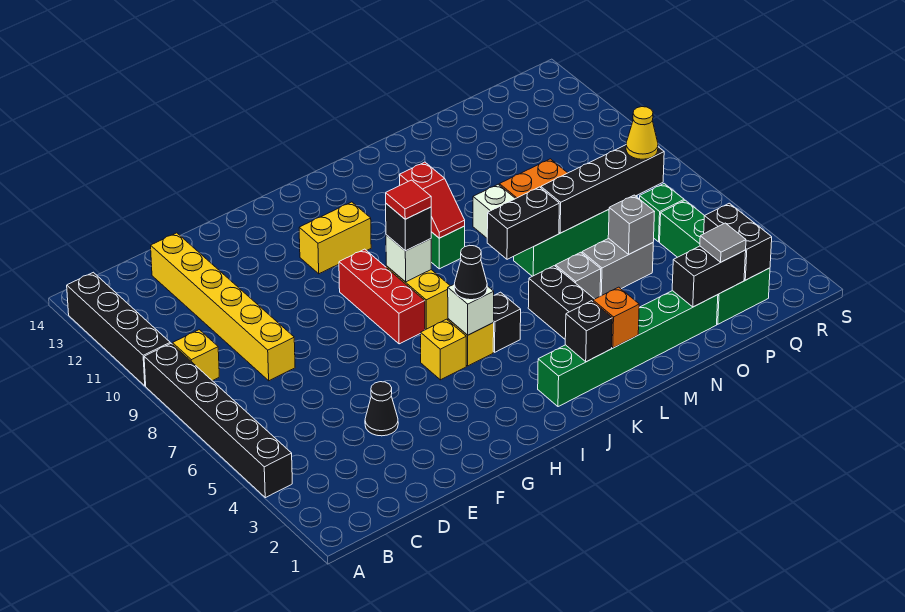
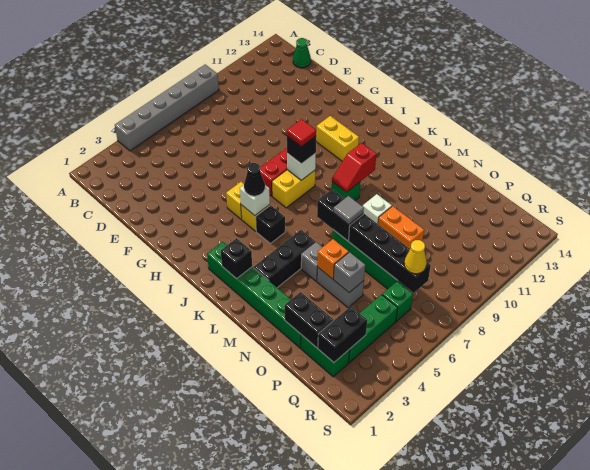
black brick A4:A9 level 1 -> grey brick A4:A9 level 1
black brick A10:A13 level 1 -> none
yellow brick B9 level 1 -> none
none -> green cone C14 level 1
yellow brick D8:D13 level 1 -> none
black cone E4 level 1 -> none
orange brick L2 level 2 -> orange brick N5 level 2
grey tile P2 level 3 -> grey tile M7 level 3

